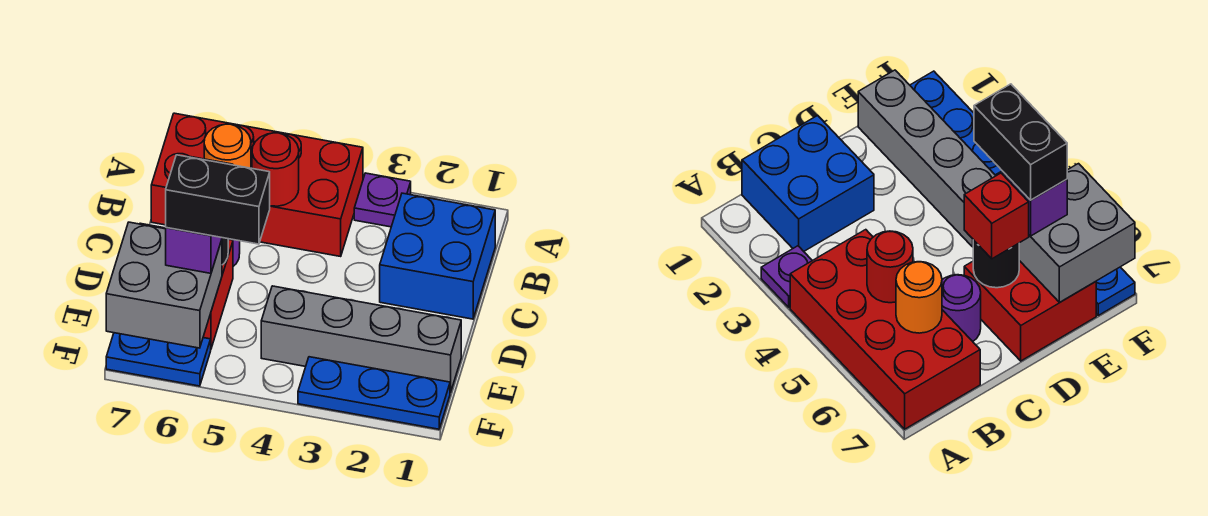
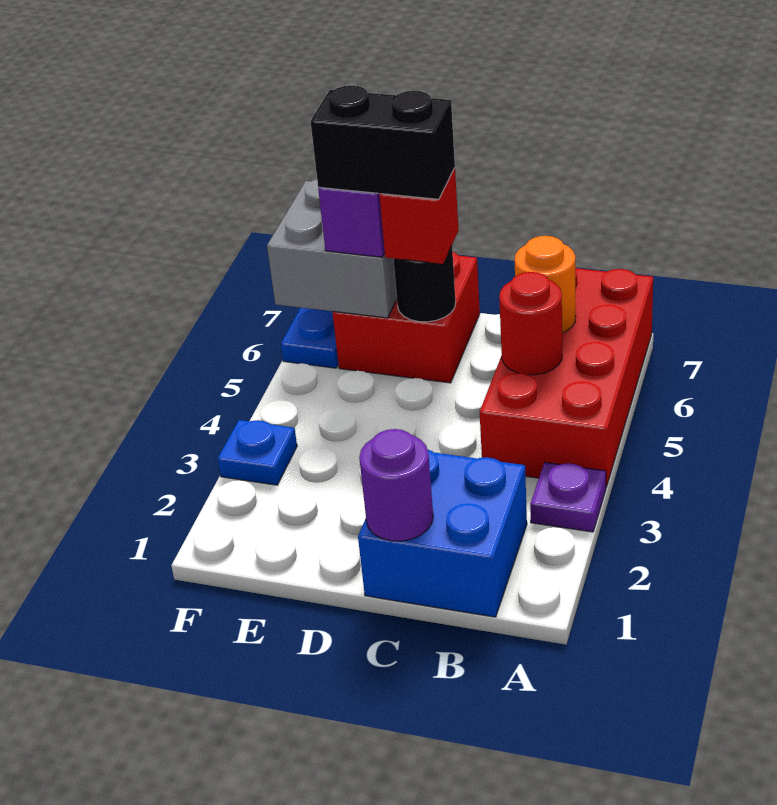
purple round brick C6 level 1 -> purple round brick C1 level 2
grey brick E1:E4 level 1 -> none
black brick E5:E6 level 4 -> black brick D6:E6 level 4
blue plate F1:F3 level 1 -> blue plate F3 level 1

